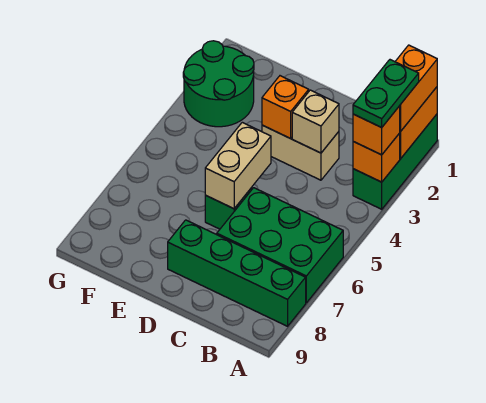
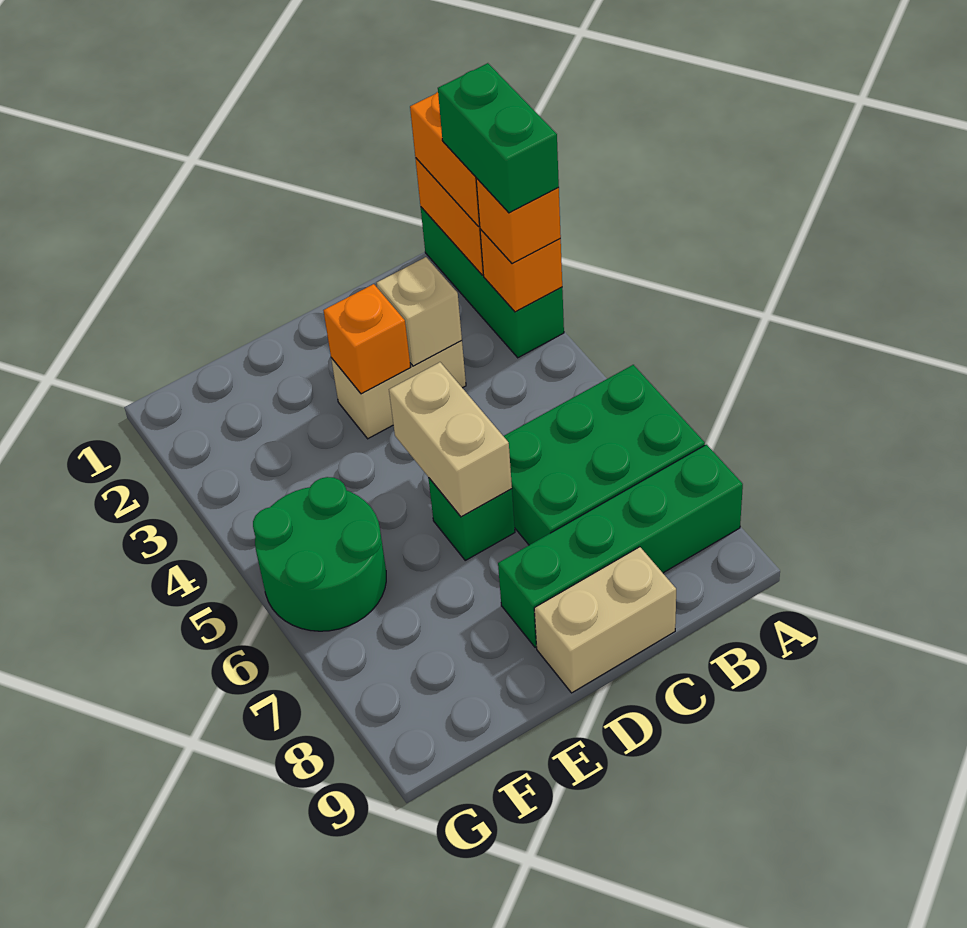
green plate A2:A3 level 4 -> green brick A2:A3 level 4
none -> tan brick C9:D9 level 1
green round brick F2:G3 level 1 -> green round brick F5:G6 level 1

